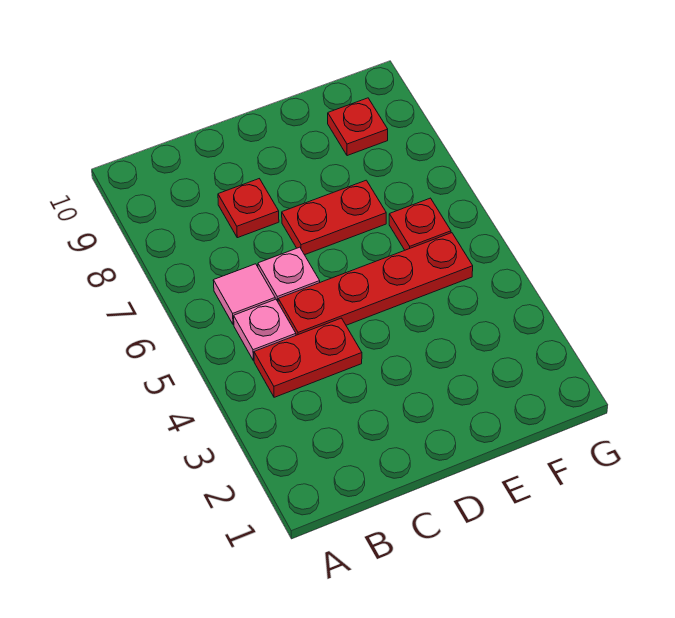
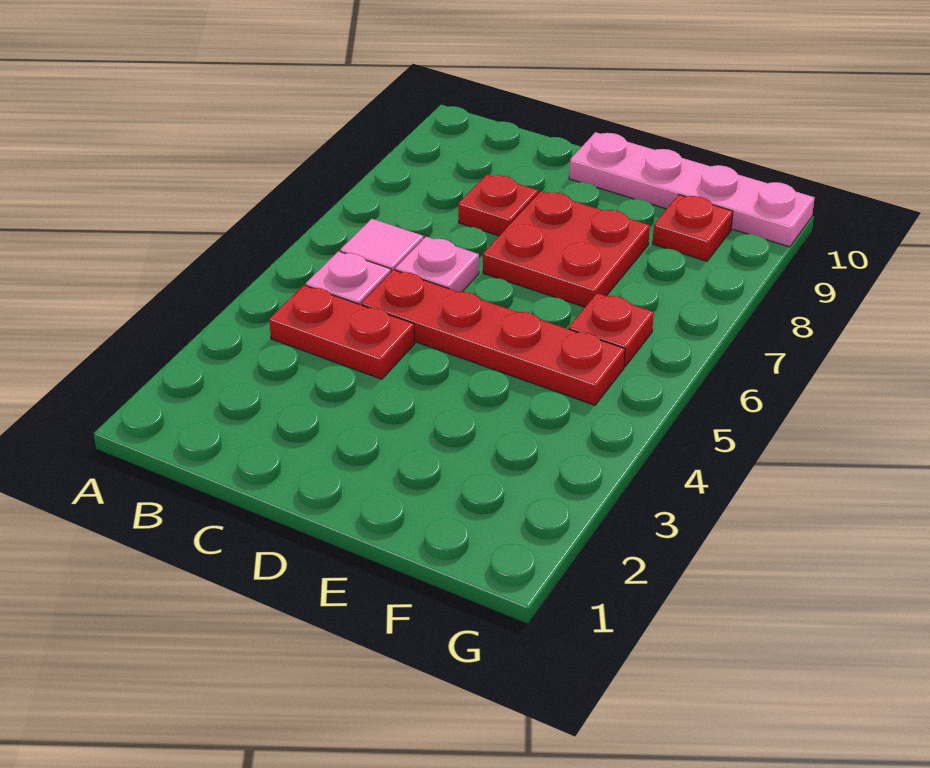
red plate D7:E7 level 1 -> red plate D7:E8 level 1
none -> pink plate D10:G10 level 1

